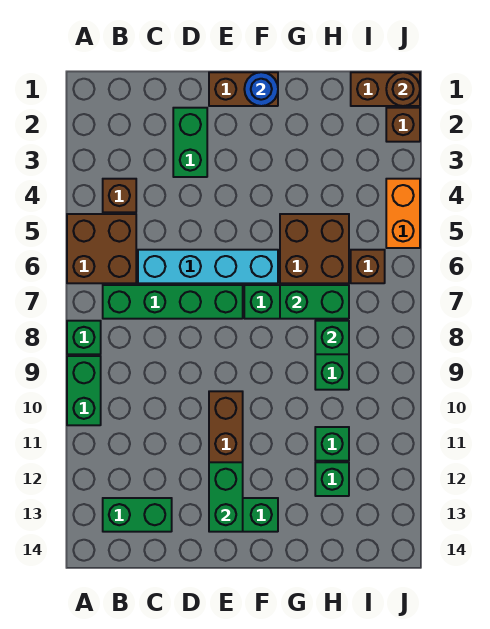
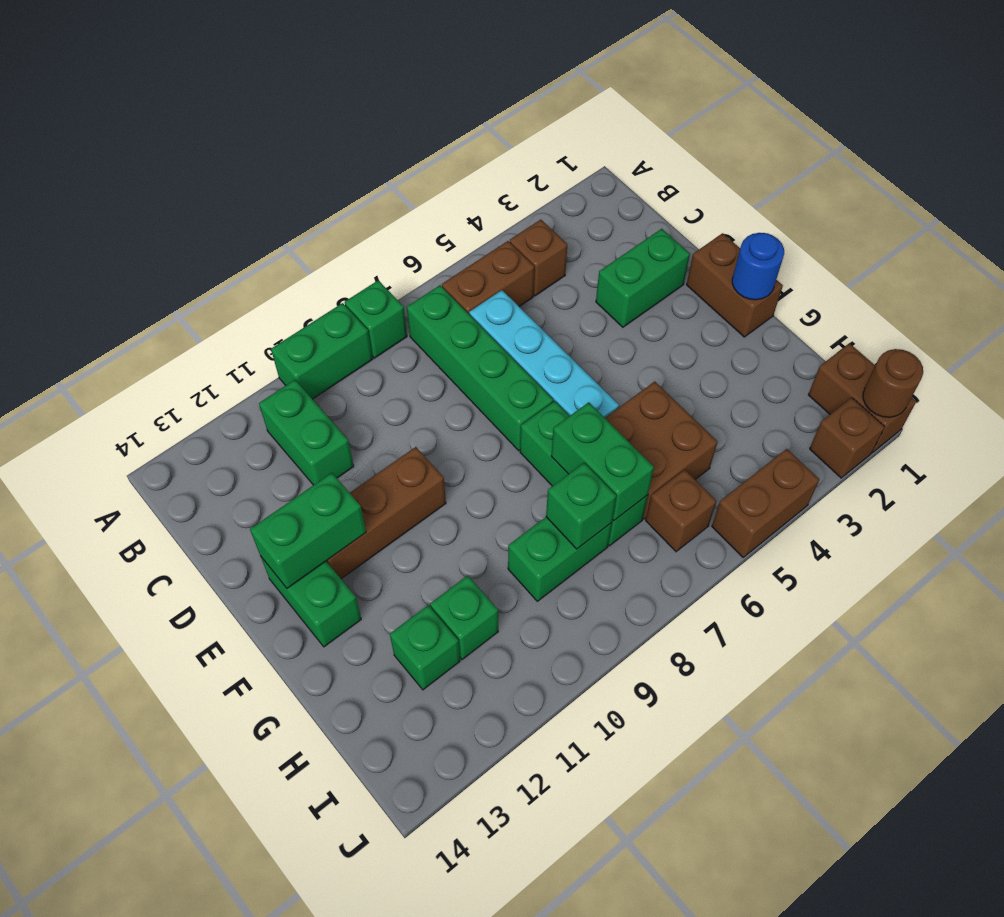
brown brick A5:B6 level 1 -> brown brick B5:B6 level 1
green brick B13:C13 level 1 -> green brick B11:C11 level 1
orange brick J4:J5 level 1 -> brown brick J4:J5 level 1

